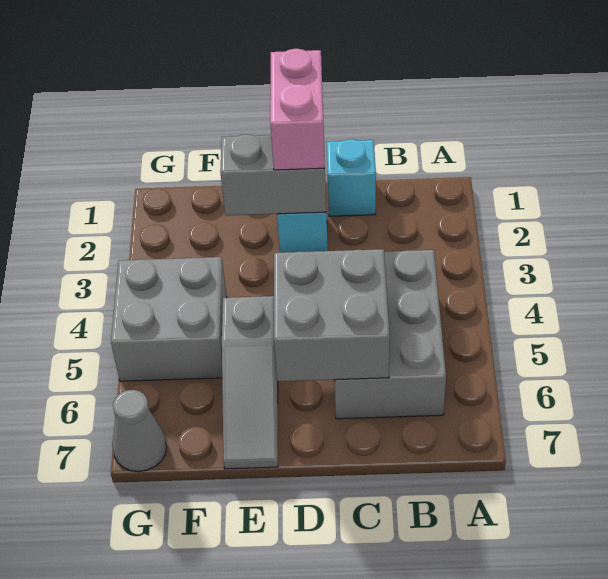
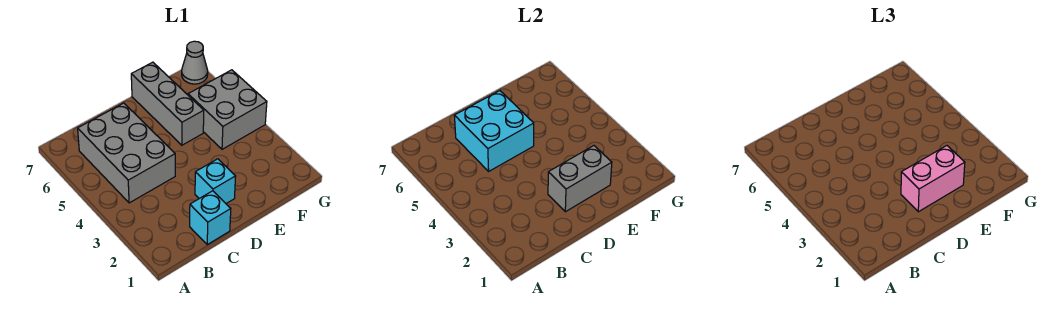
grey brick C5:D6 level 2 -> cyan brick C5:D6 level 2
pink brick D1:D2 level 3 -> pink brick D2:E2 level 3
grey slope E5:E7 level 1 top 5 -> grey brick E5:E7 level 1

